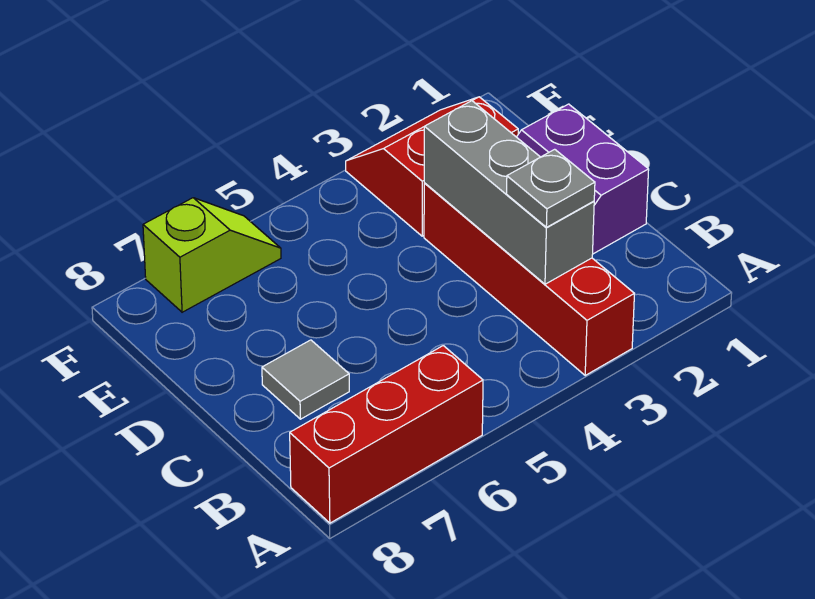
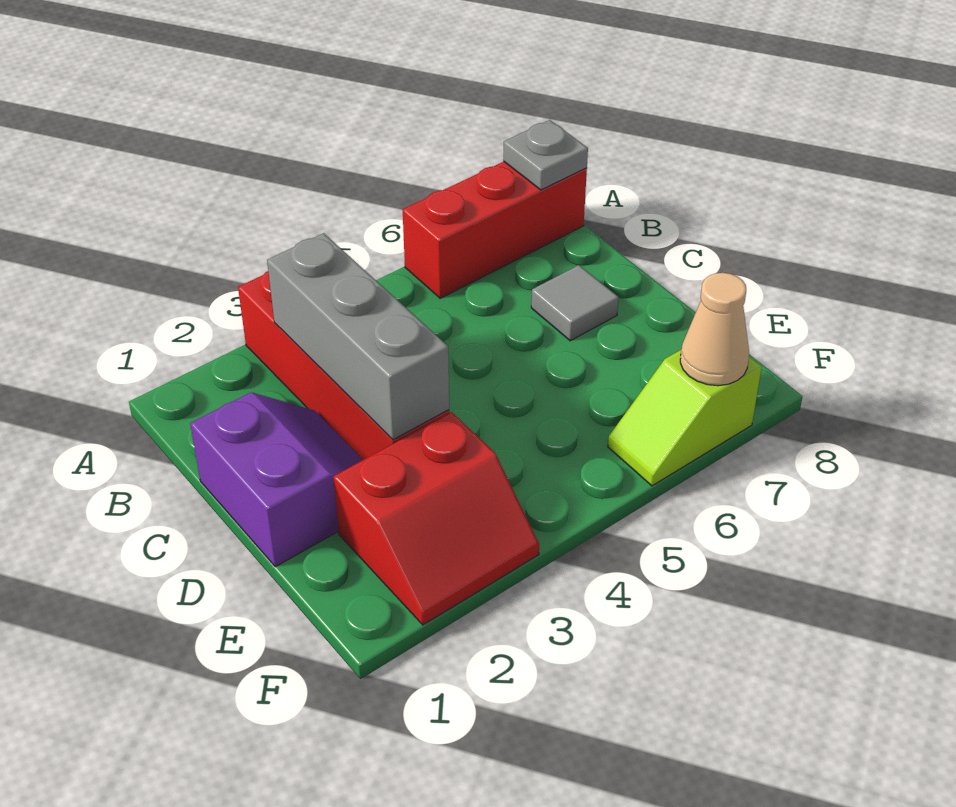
grey plate B3 level 3 -> grey plate A8 level 2
none -> tan cone F7 level 2

